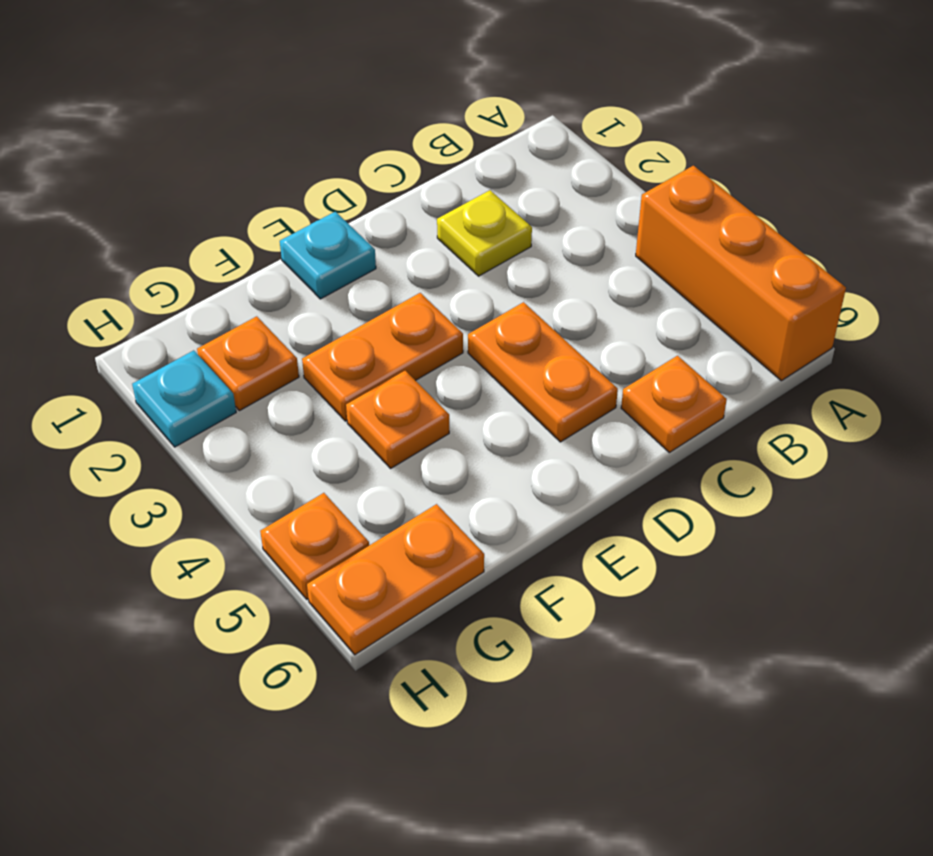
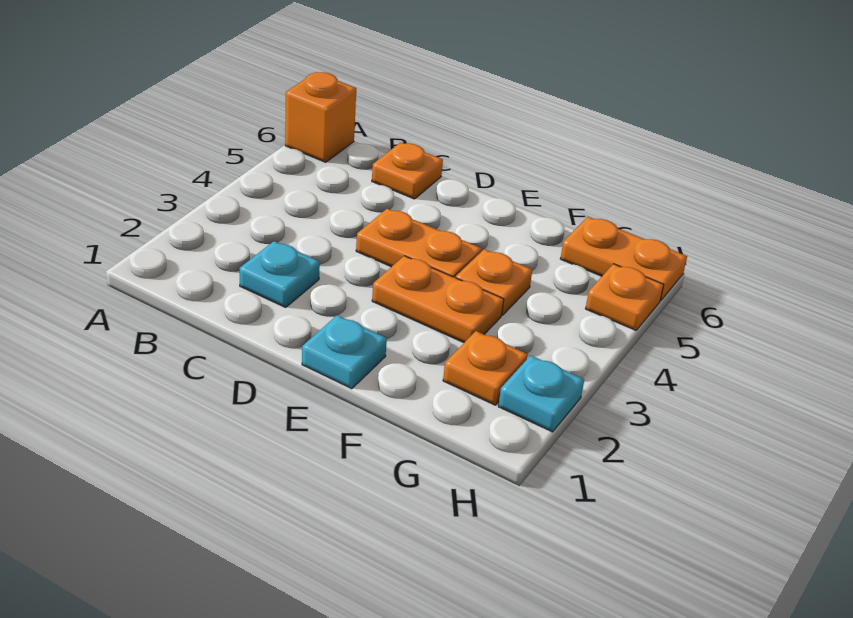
orange brick A4:A6 level 1 -> orange brick A6 level 1
yellow plate C2 level 1 -> cyan plate C2 level 1
orange plate D4:D5 level 1 -> orange plate D4:E4 level 1

